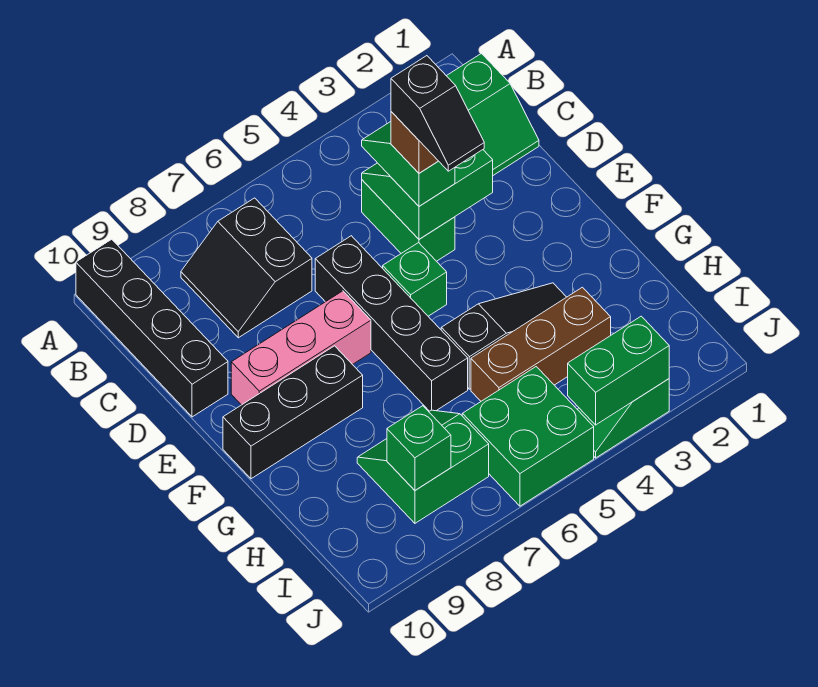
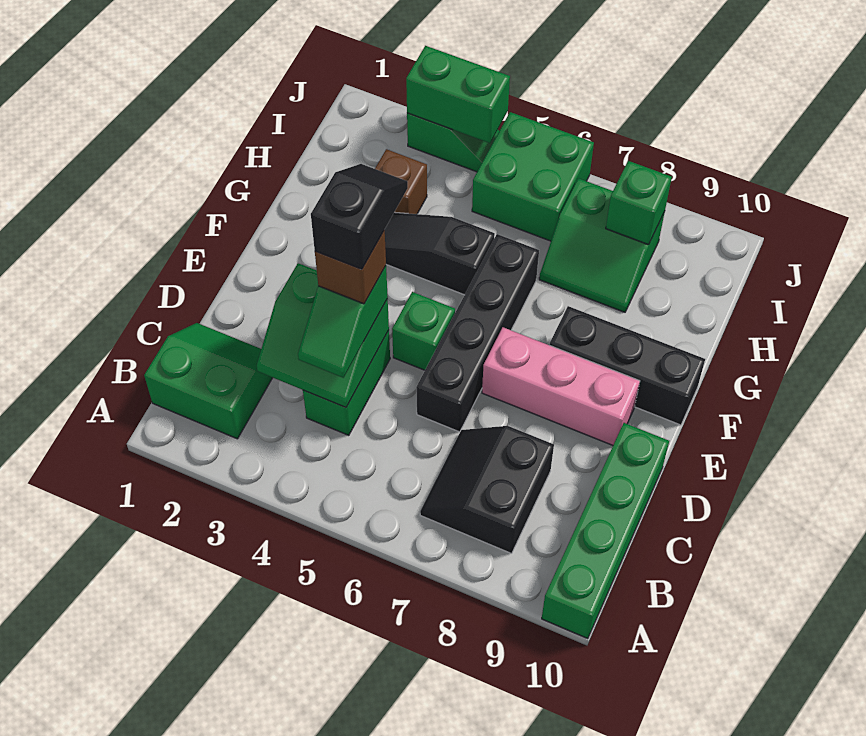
black brick A10:D10 level 1 -> green brick A10:D10 level 1
black slope B7:C8 level 1 top 7 -> black slope B7:C8 level 1 top 8
brown brick H3:H5 level 1 -> brown brick H3 level 1

